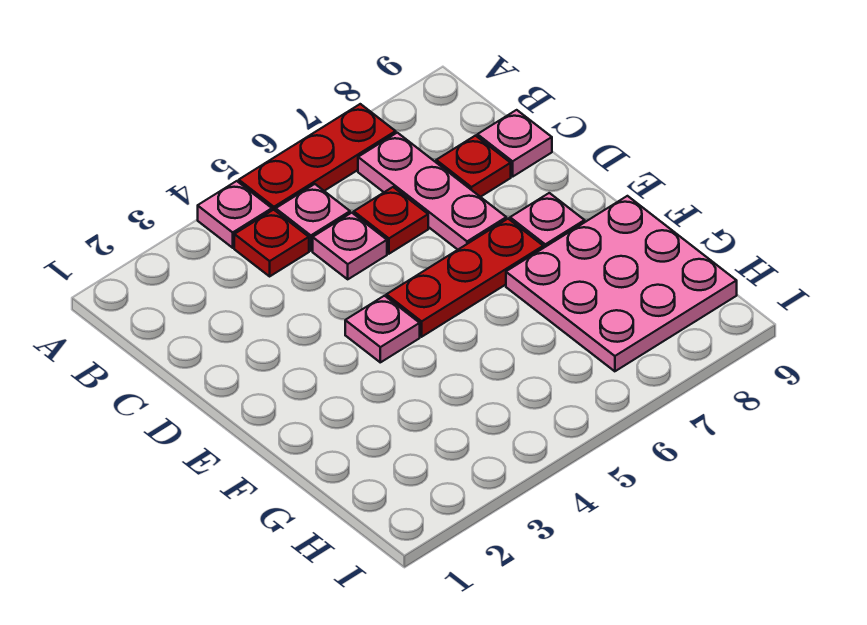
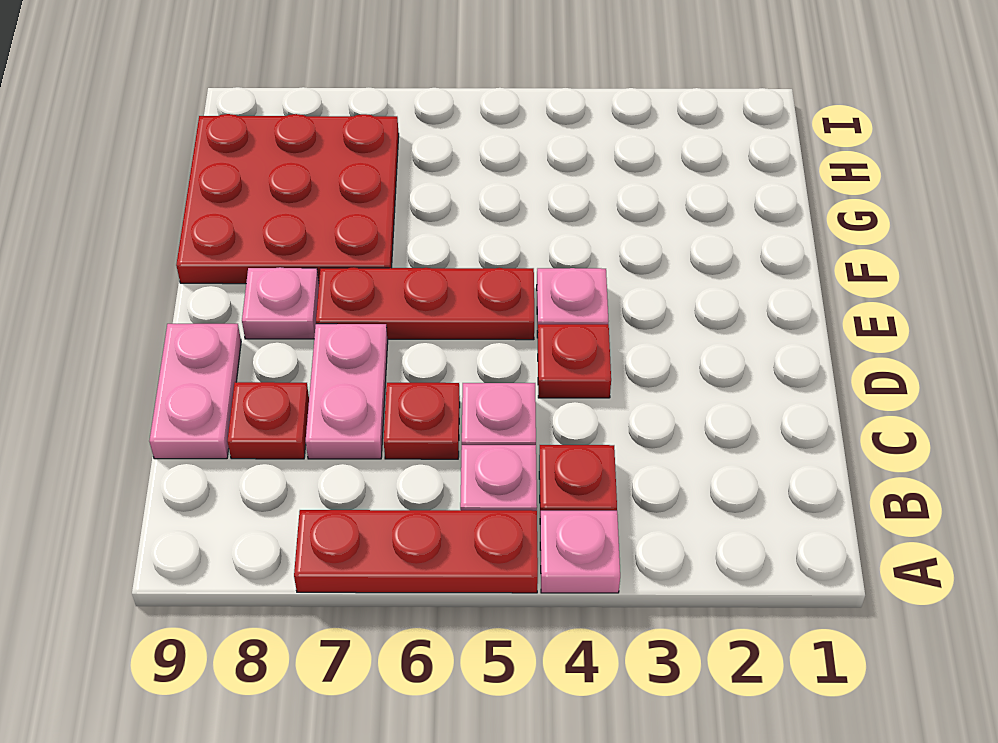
pink plate B7:D7 level 1 -> pink plate C7:D7 level 1
pink plate C9 level 1 -> pink plate C9:D9 level 1
none -> red plate D4 level 1
pink plate F7:H9 level 1 -> red plate F7:H9 level 1

